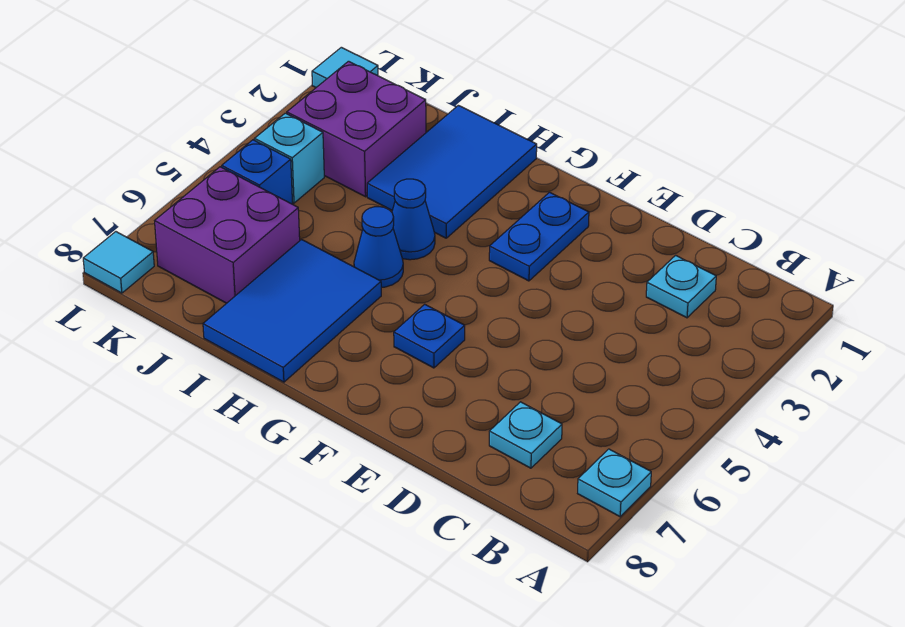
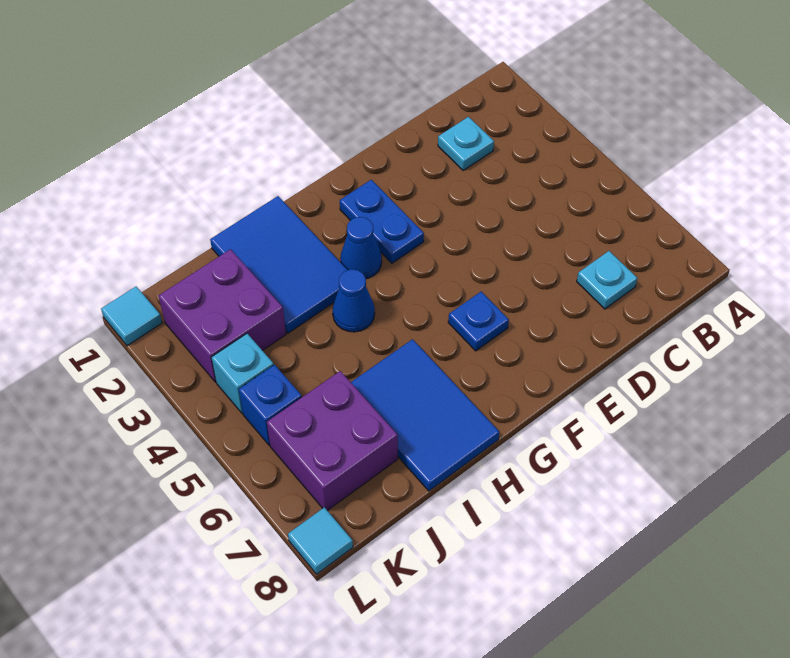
cyan plate A7 level 1 -> none
blue cone H5 level 1 -> blue cone G3 level 1

